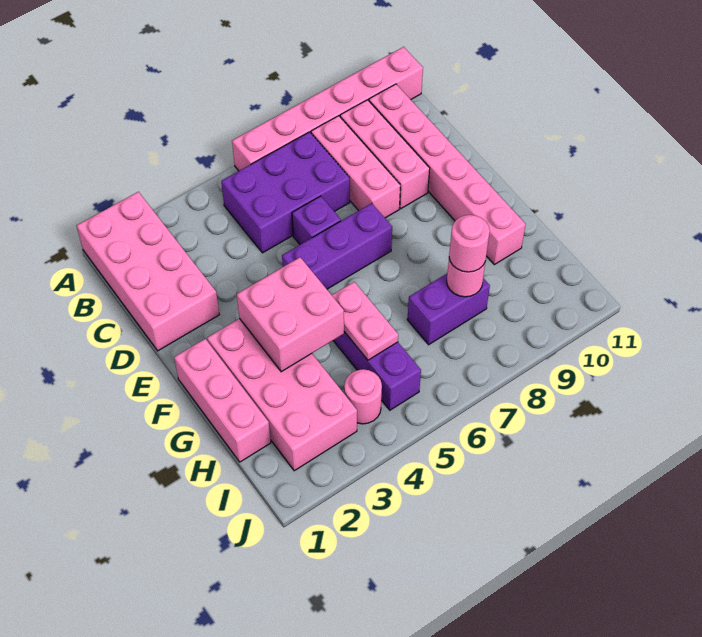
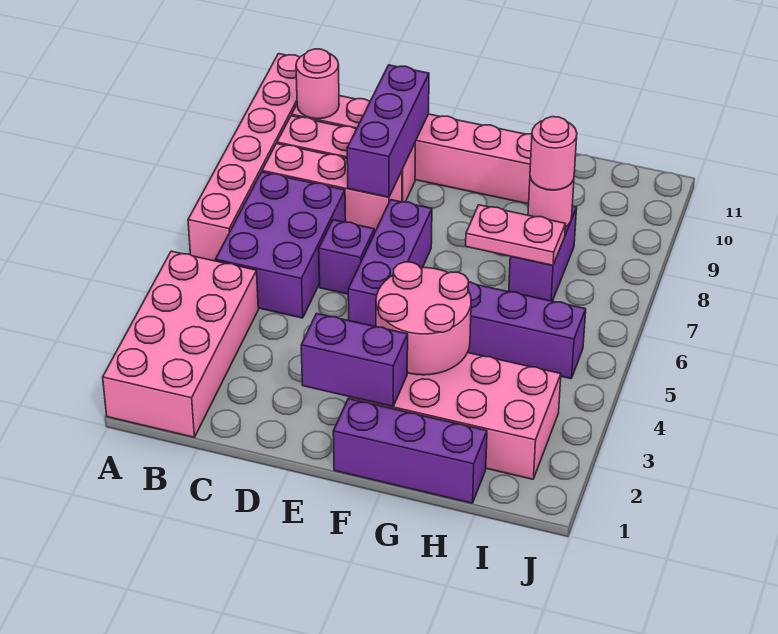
pink brick A1:D2 level 1 -> pink brick A1:B4 level 1
none -> purple brick D8:D10 level 2
none -> purple brick E2:F2 level 2
pink brick F1:H1 level 1 -> purple brick F1:H1 level 1
pink brick F3:G4 level 2 -> pink round brick F3:G4 level 2
pink plate G5:H5 level 2 -> pink plate G7:H7 level 2
pink round brick I4 level 1 -> pink round brick B10 level 2

